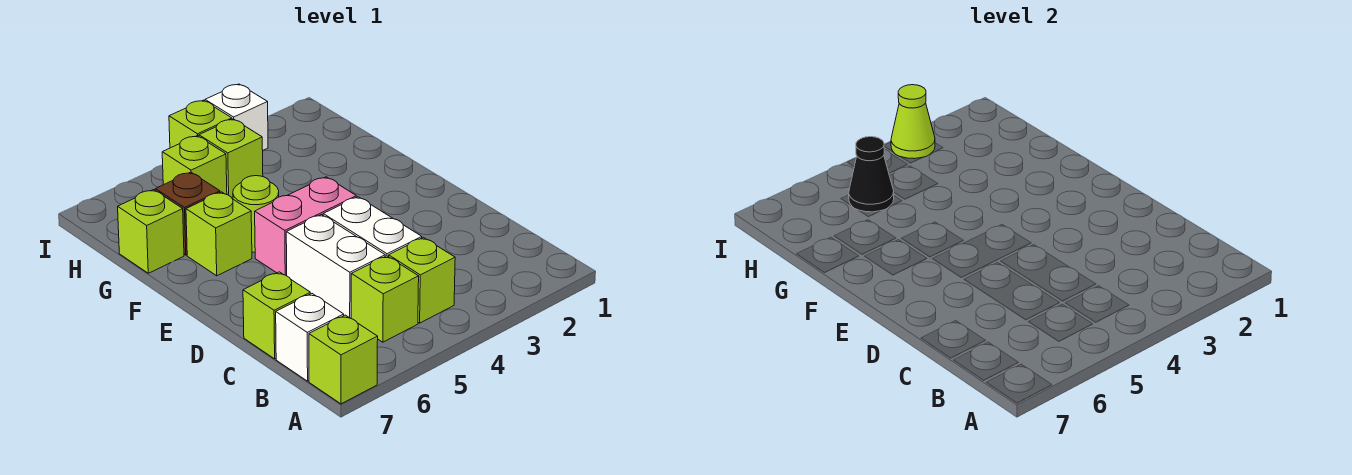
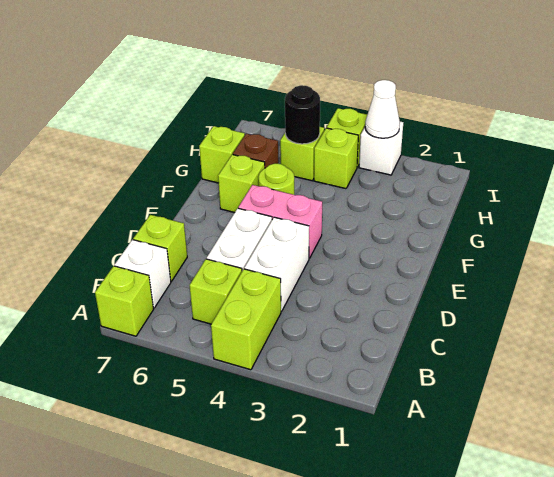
lime brick B4 level 1 -> lime brick A4:B4 level 1
black cone H5 level 2 -> black round brick H5 level 2
lime cone I3 level 2 -> white cone I3 level 2

